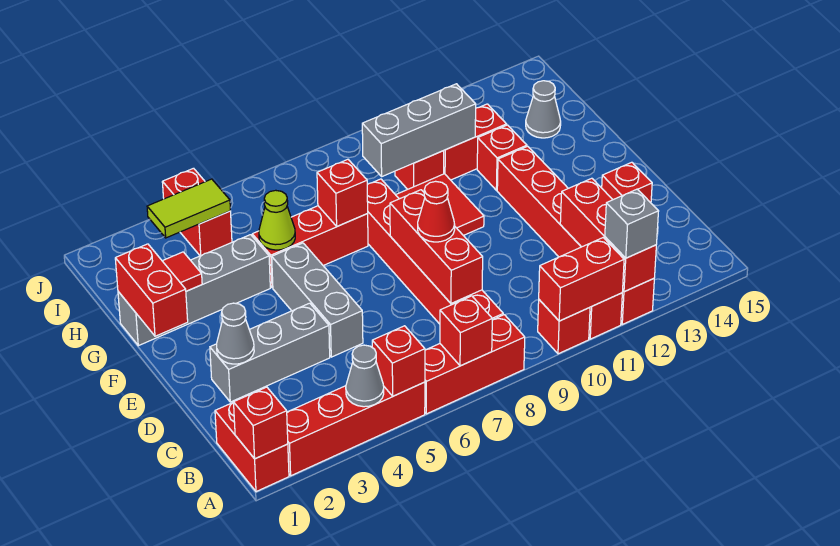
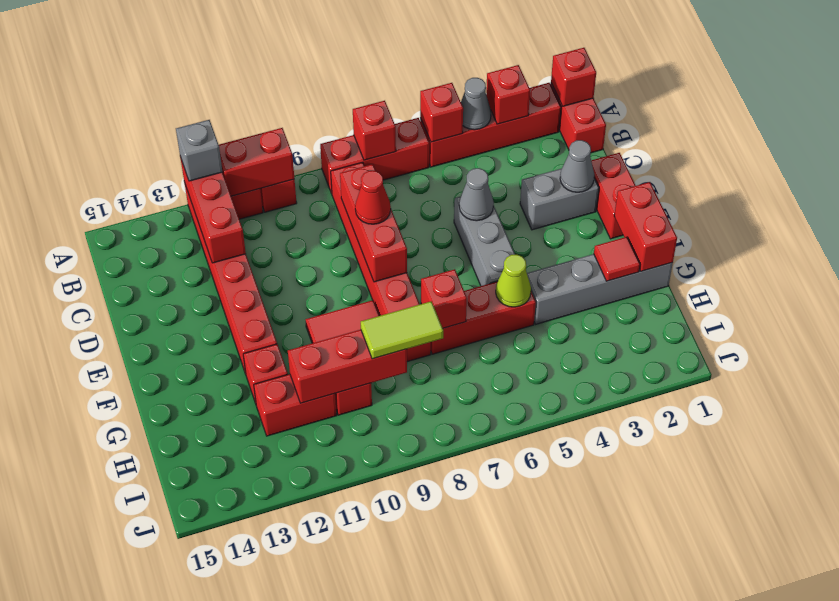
grey brick D2:D4 level 1 -> grey brick D2:D3 level 1
red brick D14 level 1 -> red brick A3 level 2
grey brick H9:H11 level 2 -> red brick H9:H11 level 2
grey cone H14 level 1 -> grey cone D5 level 2
lime tile I3:I4 level 2 -> lime tile H8:H9 level 3
red brick I4:J4 level 1 -> red brick D1:E1 level 1

